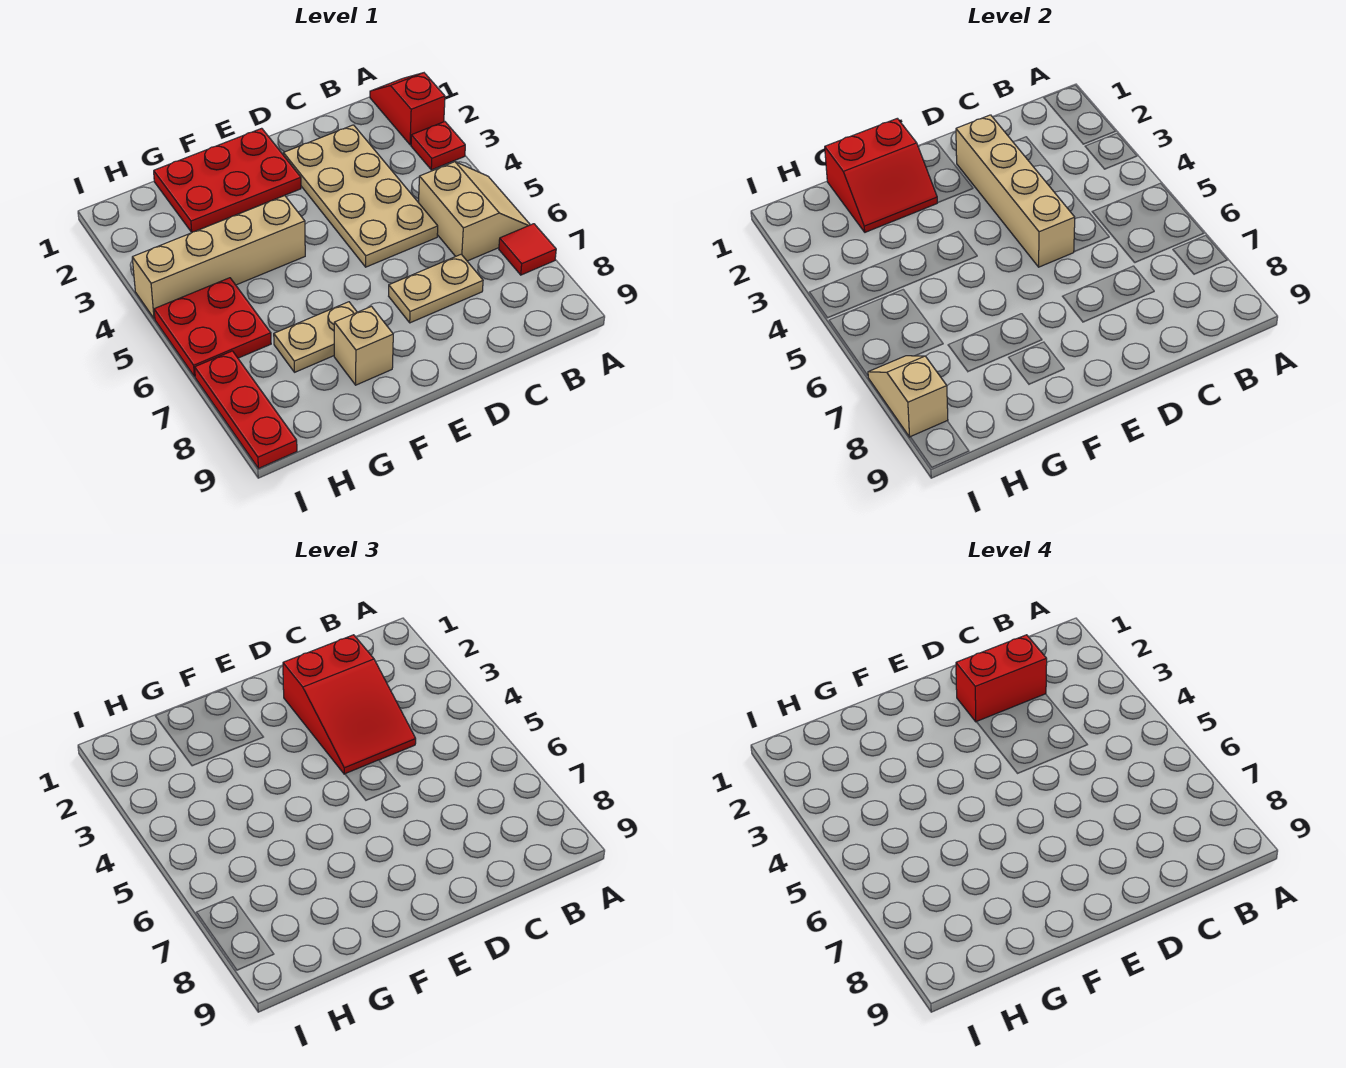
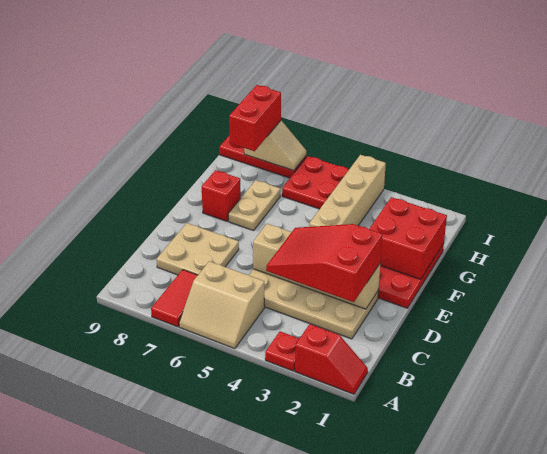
red tile A7 level 1 -> red tile A7:B7 level 1
red brick C2:D2 level 4 -> red brick H8:I8 level 3
tan plate C7:D7 level 1 -> tan plate C7:D8 level 1
red slope F1:G2 level 2 top 1 -> red brick F1:G2 level 2
tan brick F8 level 1 -> red brick F8 level 1

